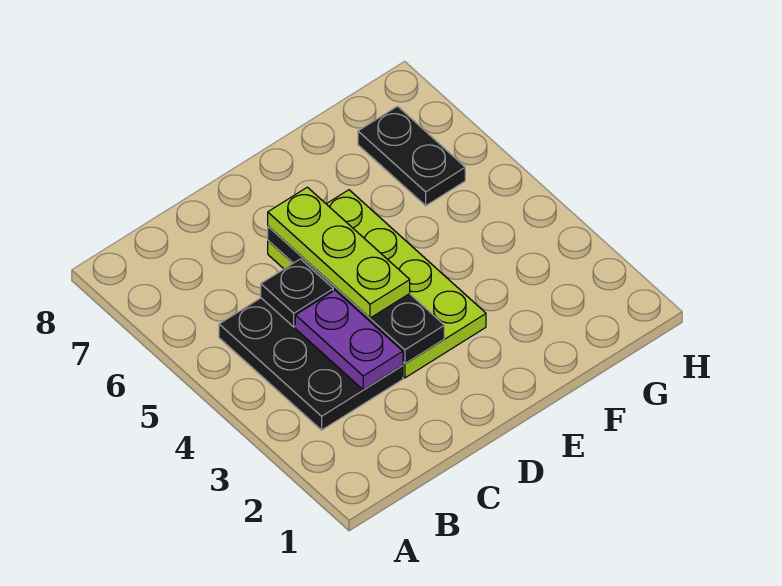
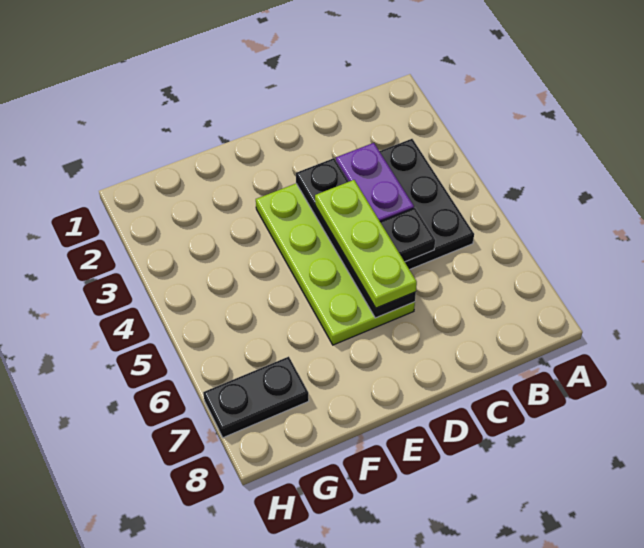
black plate G6:G7 level 1 -> black plate G7:H7 level 1

